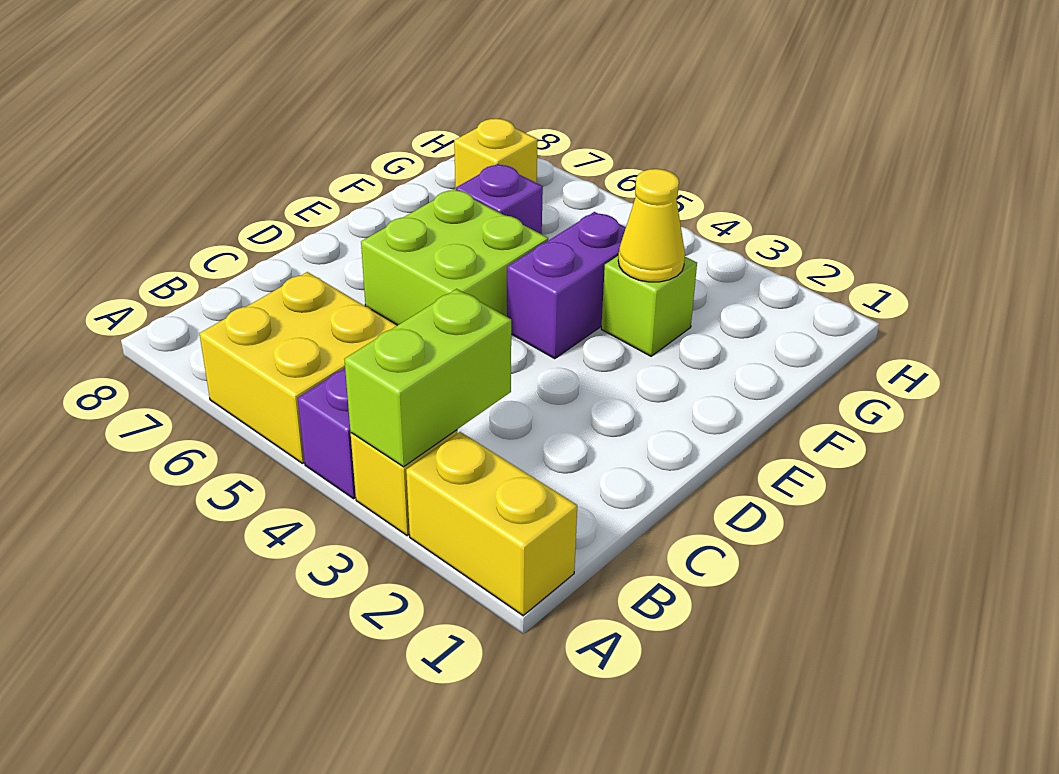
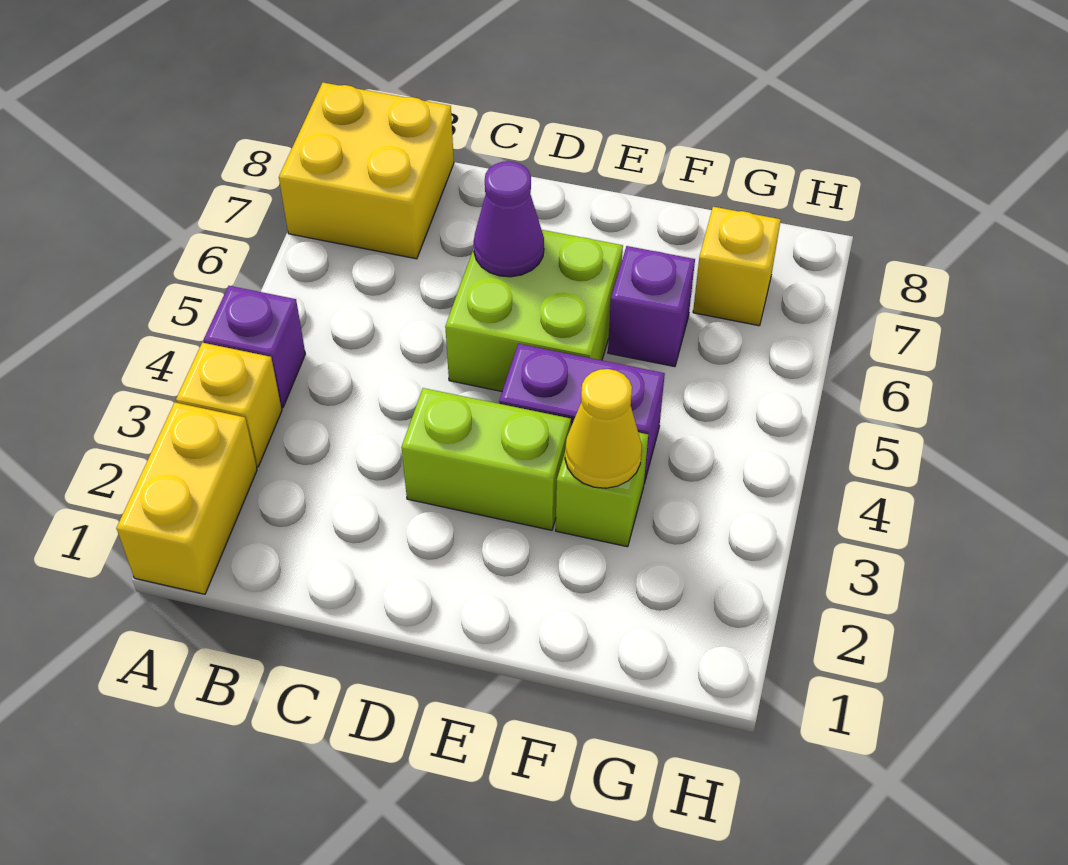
lime brick A3:B3 level 2 -> lime brick D3:E3 level 1
yellow brick A5:B6 level 1 -> yellow brick A7:B8 level 1
none -> purple cone D6 level 2

